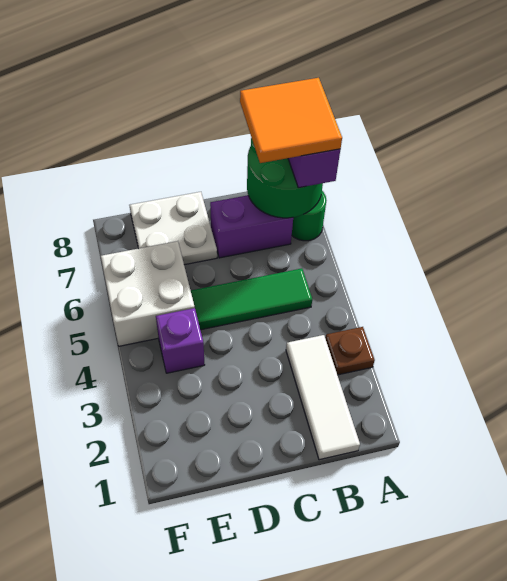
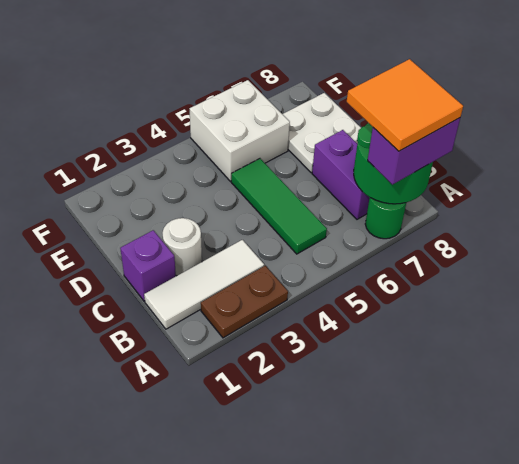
brown plate A3 level 1 -> brown plate A2:A3 level 1
none -> white round brick C2 level 1
purple brick E4 level 1 -> purple brick C1 level 1

